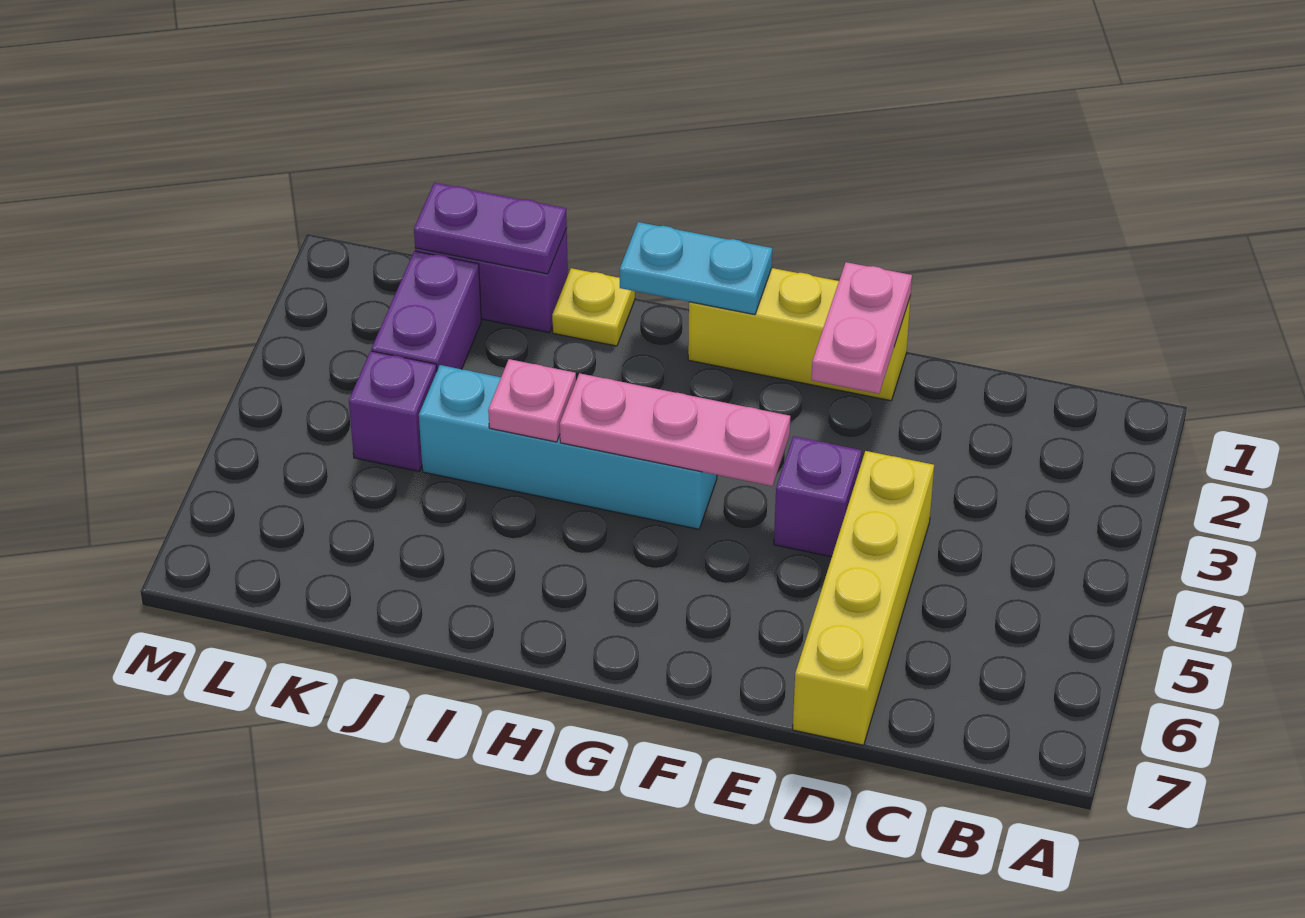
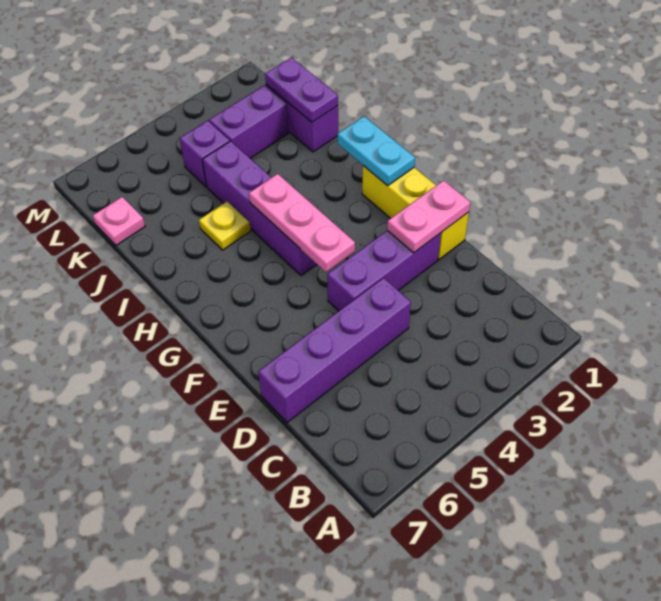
yellow brick D4:D7 level 1 -> purple brick D4:D7 level 1
purple brick E4 level 1 -> purple brick E2:E4 level 1
cyan brick G4:J4 level 1 -> purple brick G4:J4 level 1
yellow plate I1 level 1 -> yellow plate I5 level 1
pink plate I4 level 2 -> pink plate K7 level 1

